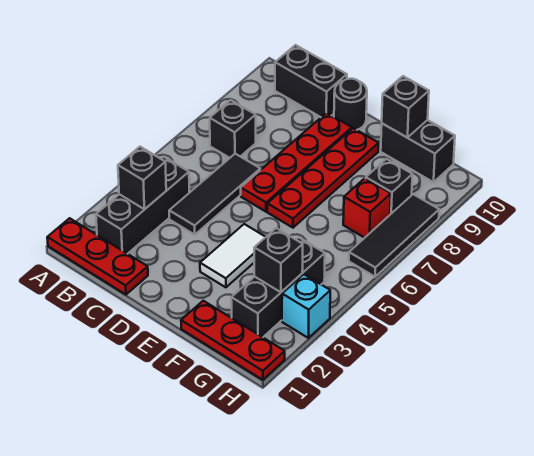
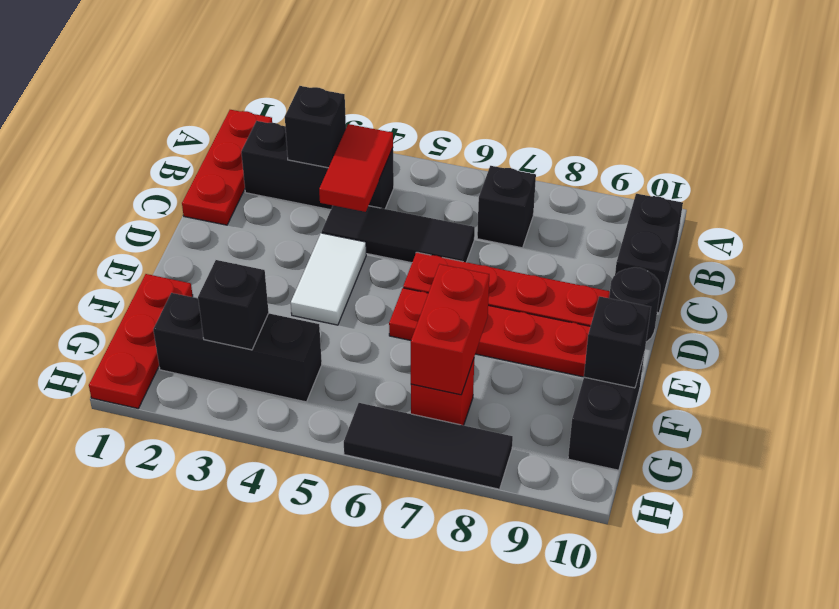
none -> red tile B4:C4 level 2
white tile E3:E4 level 1 -> white tile D4:E4 level 1
none -> red brick F7:G7 level 2
black brick G8 level 1 -> none
cyan brick H3 level 1 -> none

